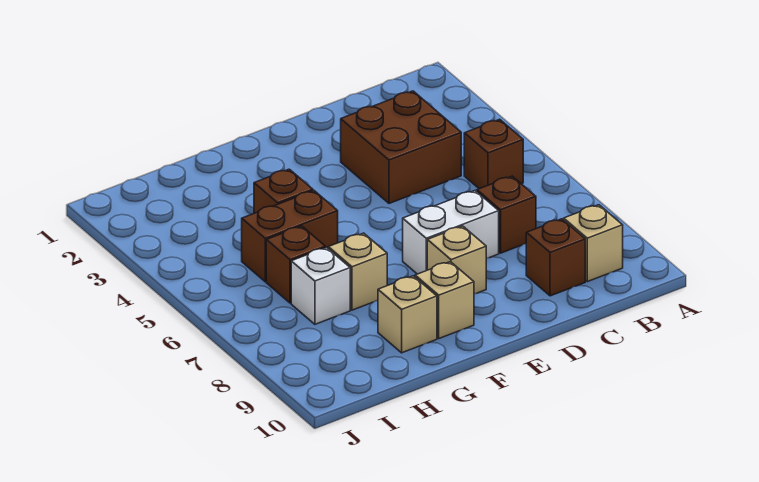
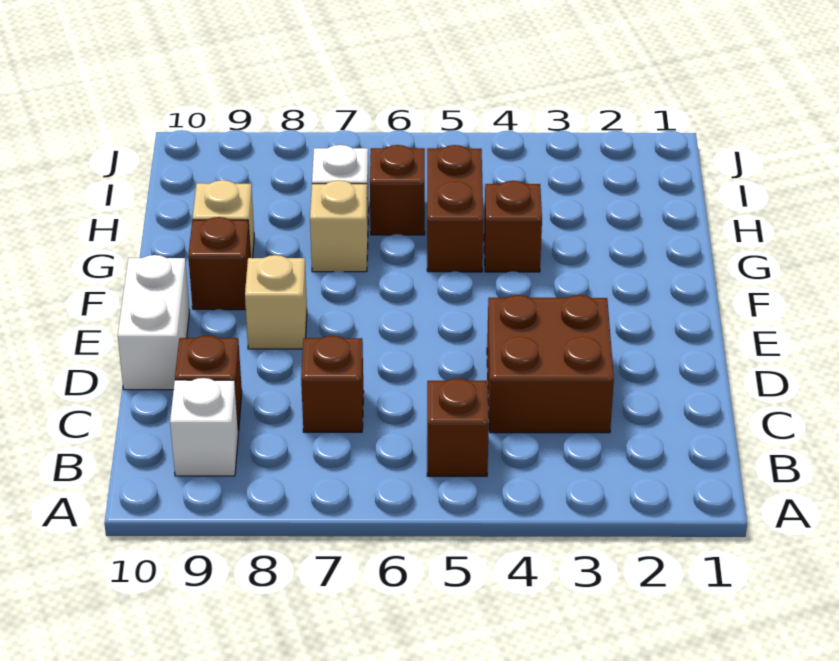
tan brick B9 level 1 -> white brick B9 level 1
white brick D7:E7 level 1 -> white brick D10:E10 level 1
tan brick F9 level 1 -> brown brick F9 level 1

